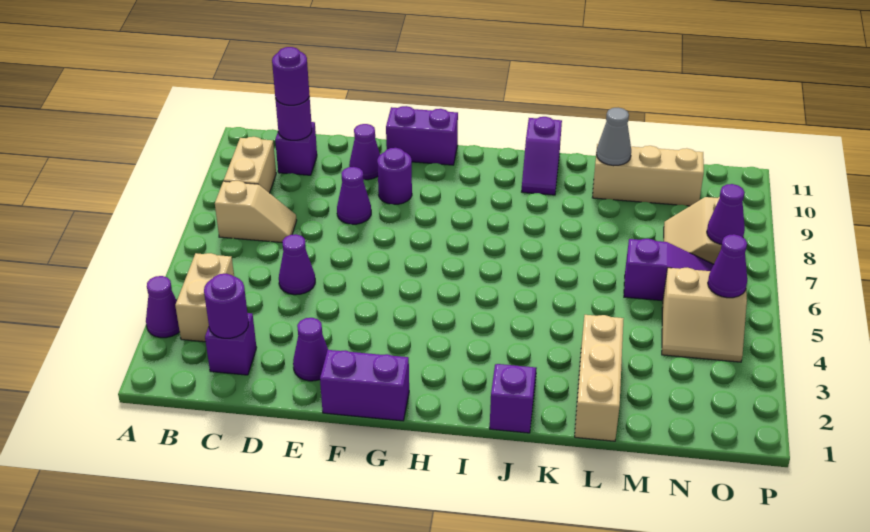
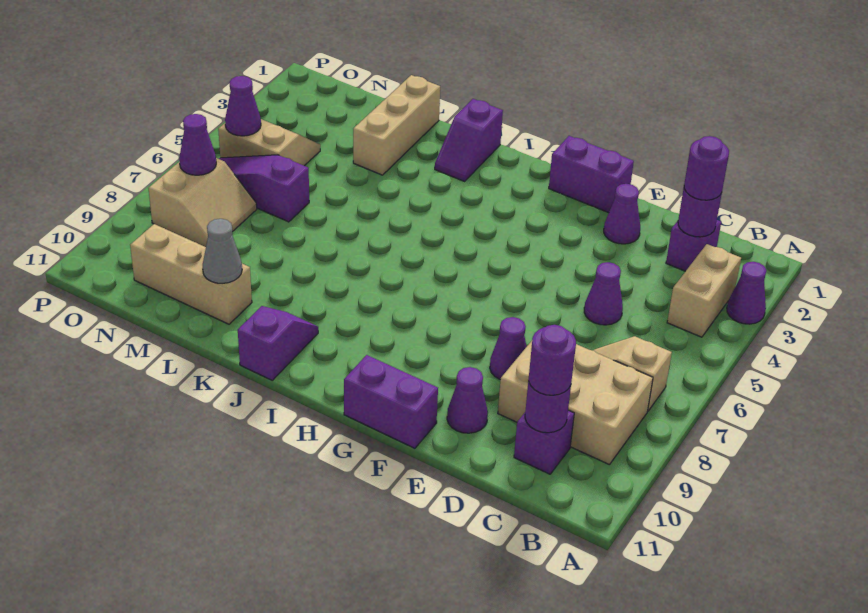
tan brick B8:B9 level 1 -> tan brick B8:D9 level 1
purple round brick F9 level 1 -> purple round brick C2 level 3

